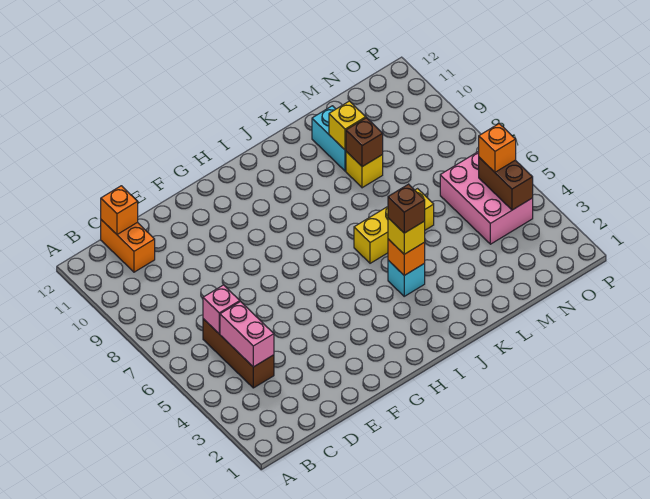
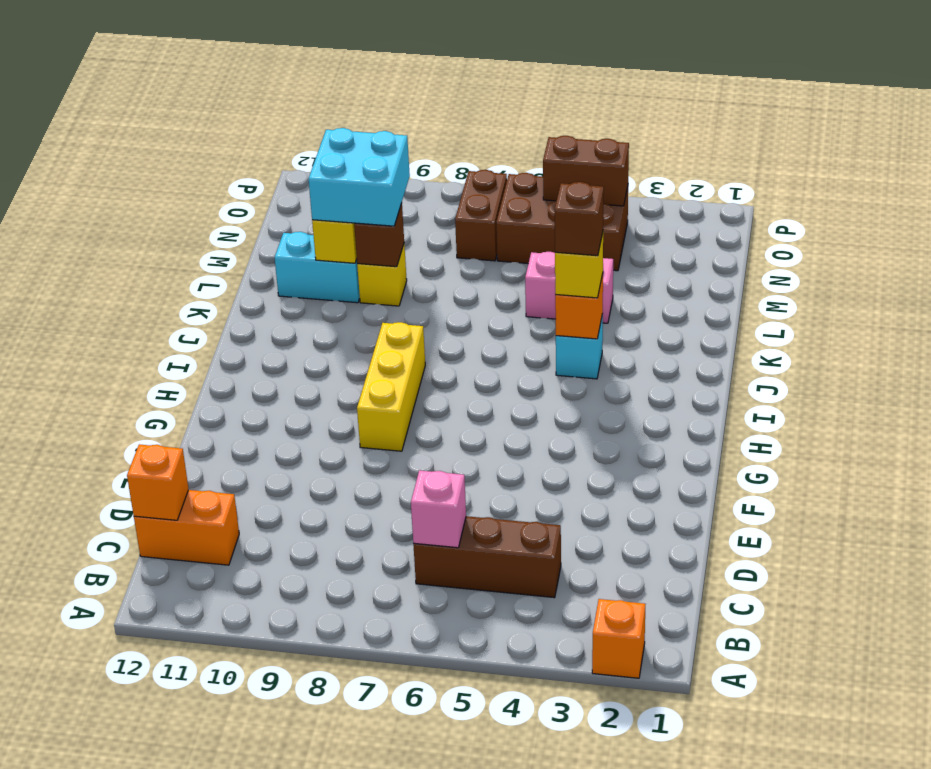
pink brick C4:C5 level 2 -> pink brick L4:L5 level 1
yellow brick J6:L6 level 1 -> yellow brick G8:I8 level 1
none -> cyan brick L9:M10 level 3
pink brick N4:O6 level 1 -> brown brick N4:O6 level 1
none -> brown brick N7:O7 level 1
orange brick O5 level 3 -> orange brick A2 level 1

